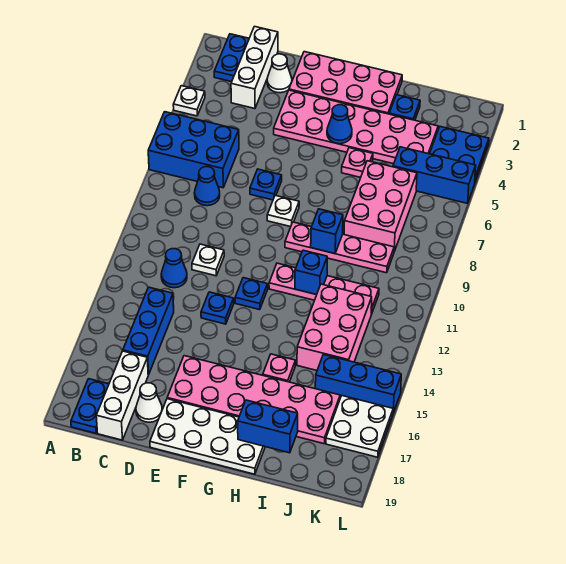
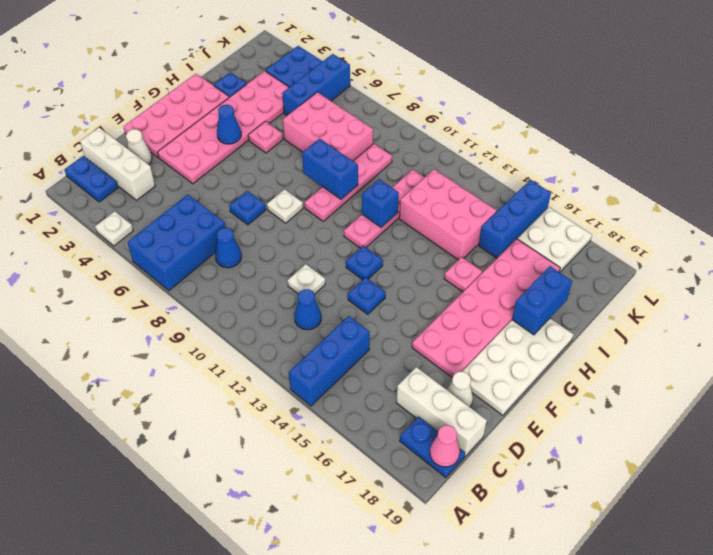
none -> pink cone B19 level 2
blue brick C14:C16 level 1 -> blue brick A14:C14 level 1
blue brick H9 level 2 -> blue brick H8:H9 level 2

